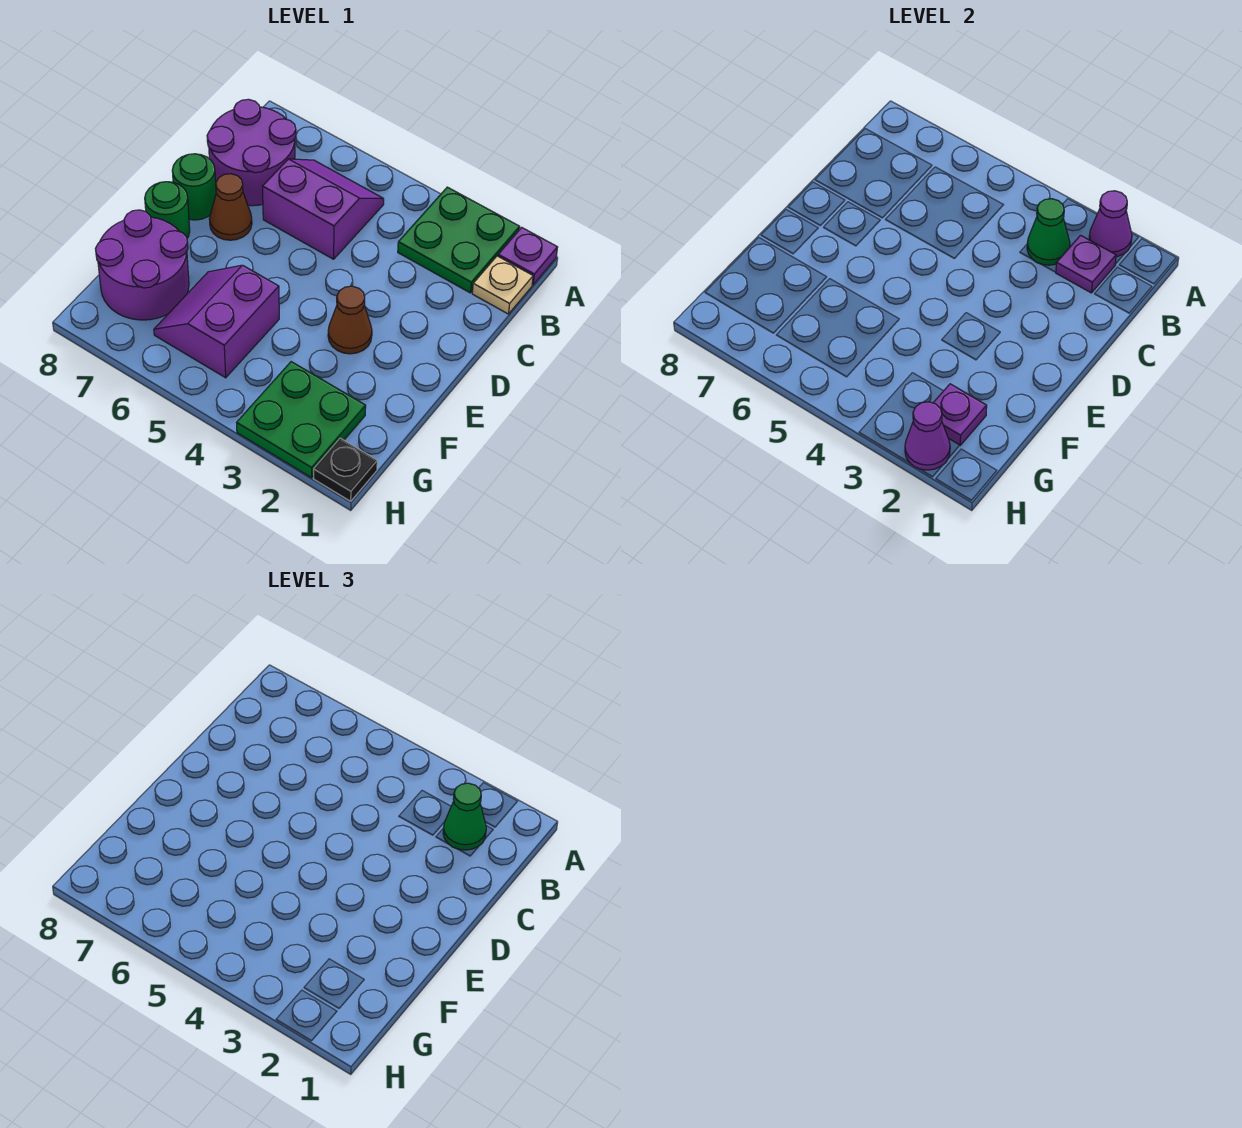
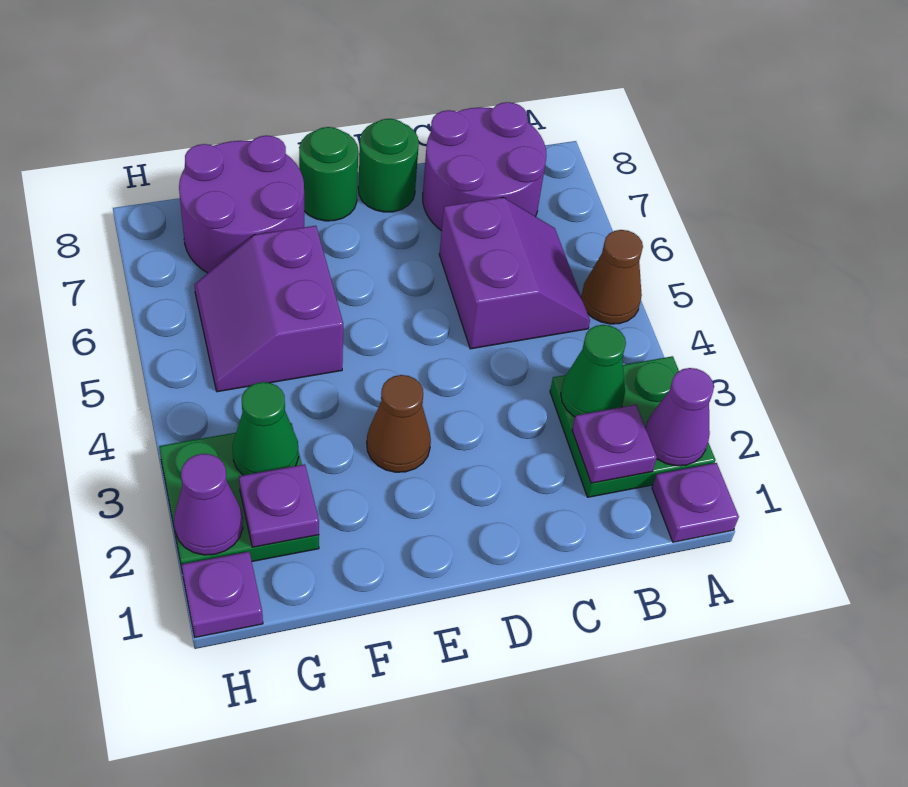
tan plate B1 level 1 -> none
green cone B2 level 3 -> green cone G3 level 2
brown cone D7 level 1 -> brown cone A5 level 1
purple slope F5:G6 level 1 top 5 -> purple slope F5:G6 level 1 top F
black plate H1 level 1 -> purple plate H1 level 1

